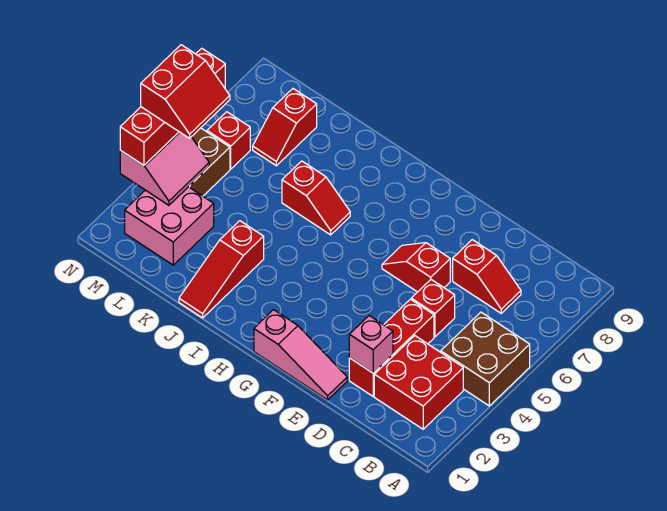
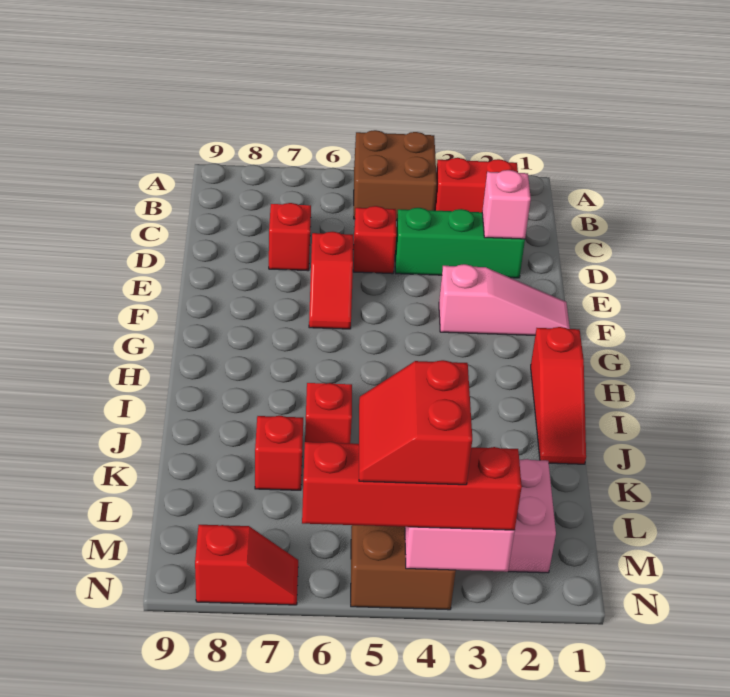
red brick B2:C3 level 1 -> red brick B2:B3 level 1
red brick D2:D4 level 1 -> green brick D2:D4 level 1
pink slope E1:G1 level 1 top G -> pink slope F1:F3 level 1 top 3
red slope J1:J3 level 1 top 3 -> red slope H1:J1 level 1 top H
red slope L7:L8 level 1 top 8 -> red slope N7:N8 level 1 top 8
red slope M4:N5 level 4 top N -> red slope M4:N5 level 4 top 4
red brick M6 level 1 -> red brick K7 level 1

